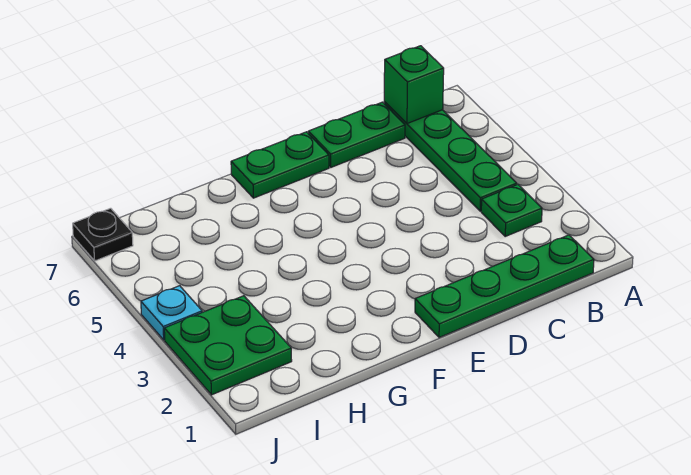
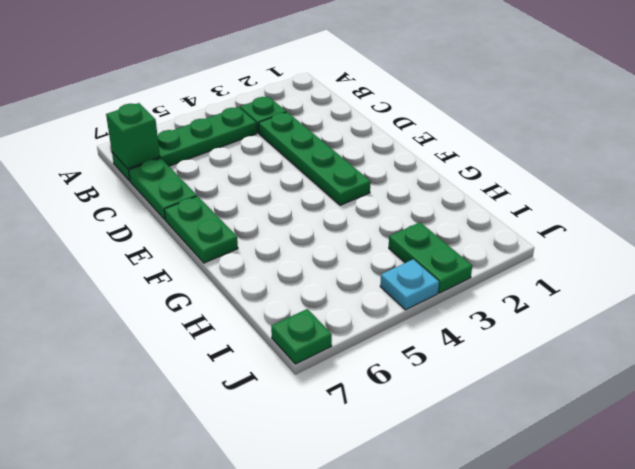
green plate B1:E1 level 1 -> green plate C3:F3 level 1
green plate I2:J3 level 1 -> green plate I3:J3 level 1
black plate J7 level 1 -> green plate J7 level 1

